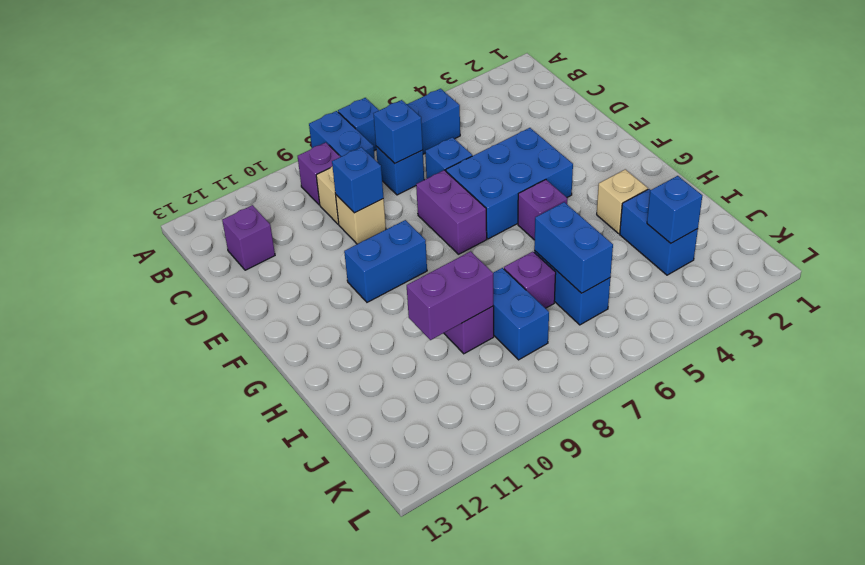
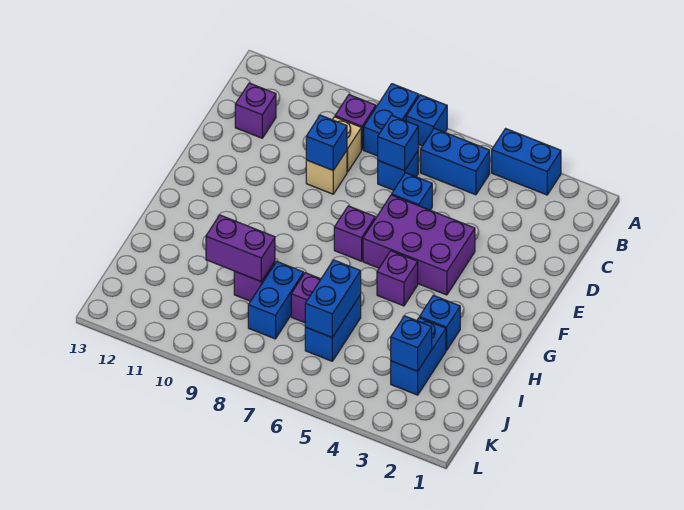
blue brick E4:F6 level 1 -> purple brick E4:F6 level 1
purple brick E7:F7 level 1 -> purple brick F7 level 1
blue brick F9:F10 level 1 -> blue brick A3:A4 level 1
tan brick H3 level 1 -> blue brick H3 level 1

